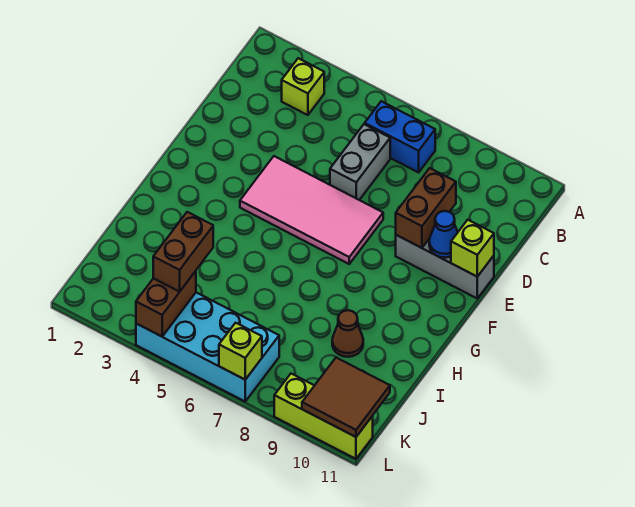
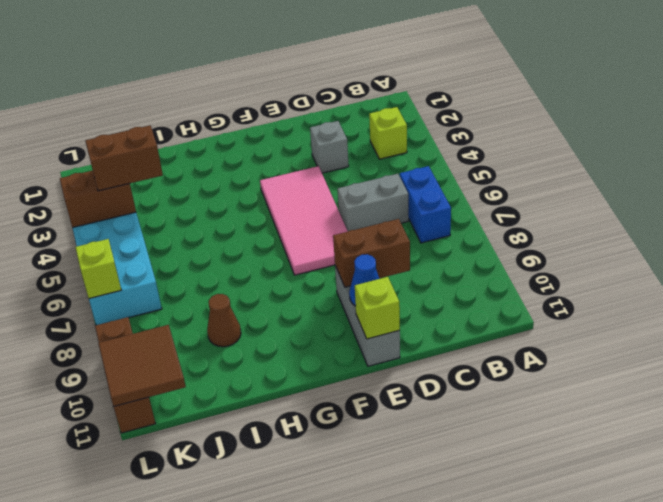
none -> grey brick D3 level 1
lime brick L9:L11 level 1 -> brown brick L9:L11 level 1

